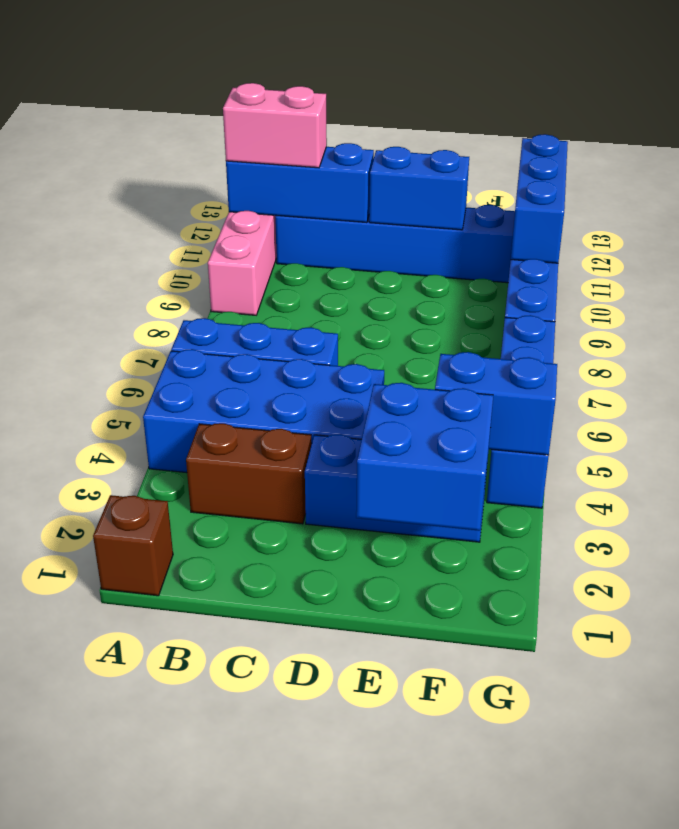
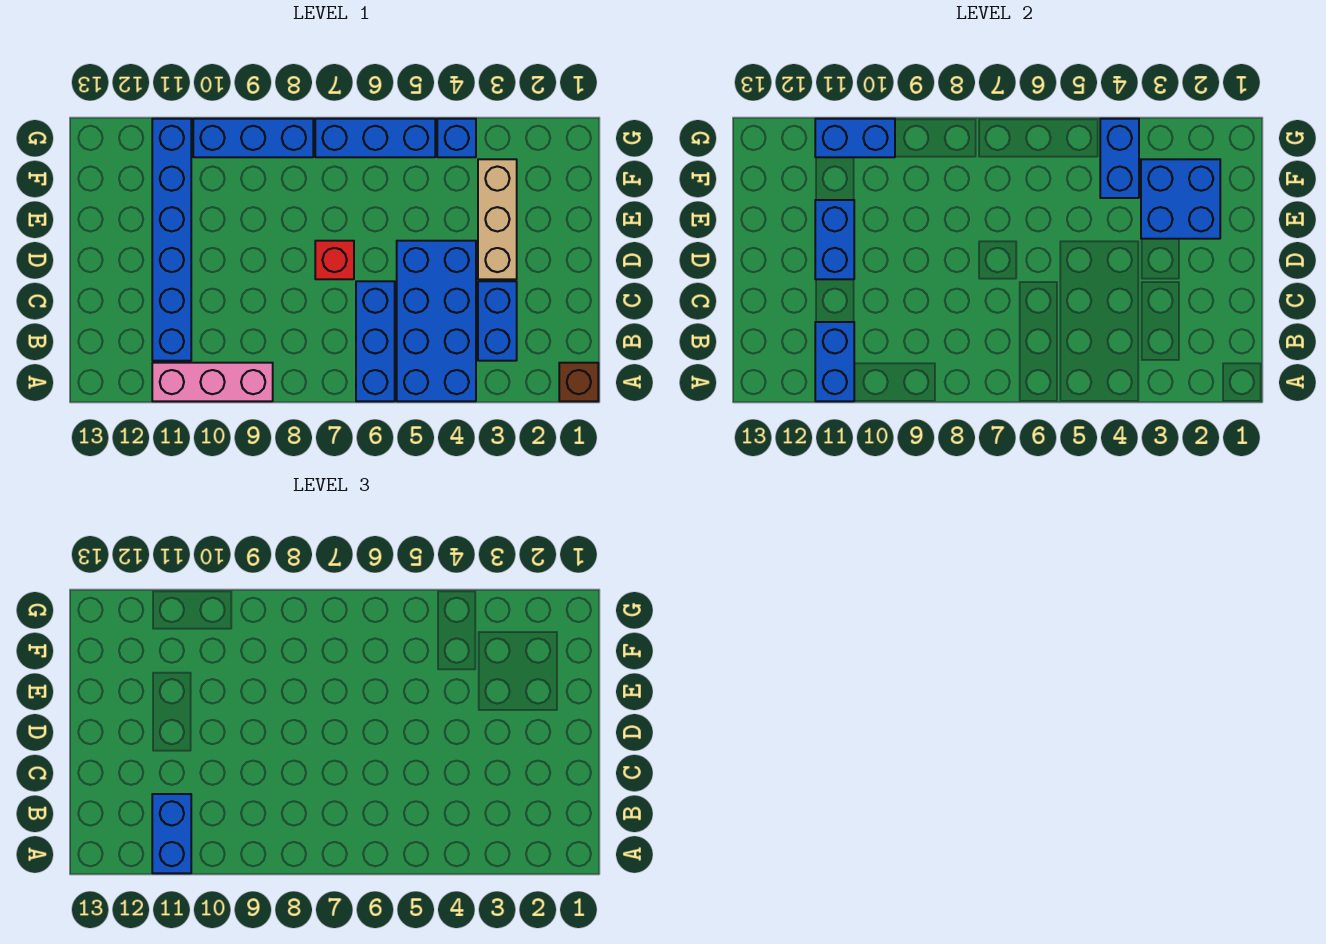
blue brick A11:C11 level 2 -> blue brick A11:B11 level 2
pink brick A11:B11 level 3 -> blue brick A11:B11 level 3
brown brick B3:C3 level 1 -> blue brick B3:C3 level 1
blue brick D3:F3 level 1 -> tan brick D3:F3 level 1
none -> red brick D7 level 1
blue brick G10:G12 level 2 -> blue brick G10:G11 level 2

